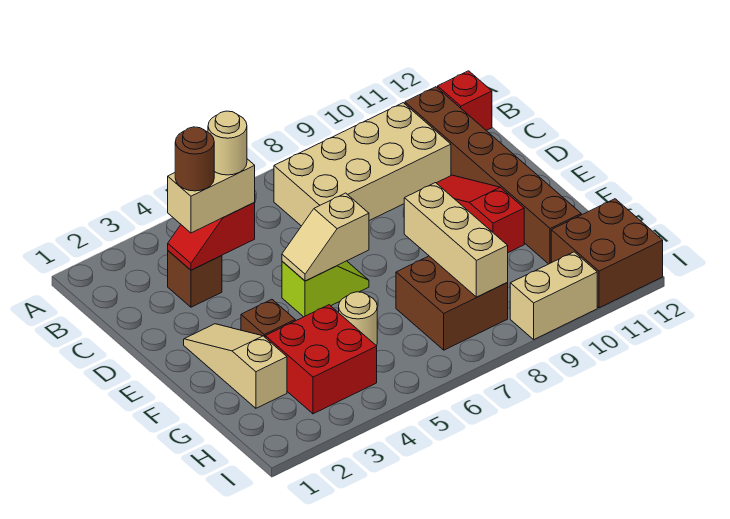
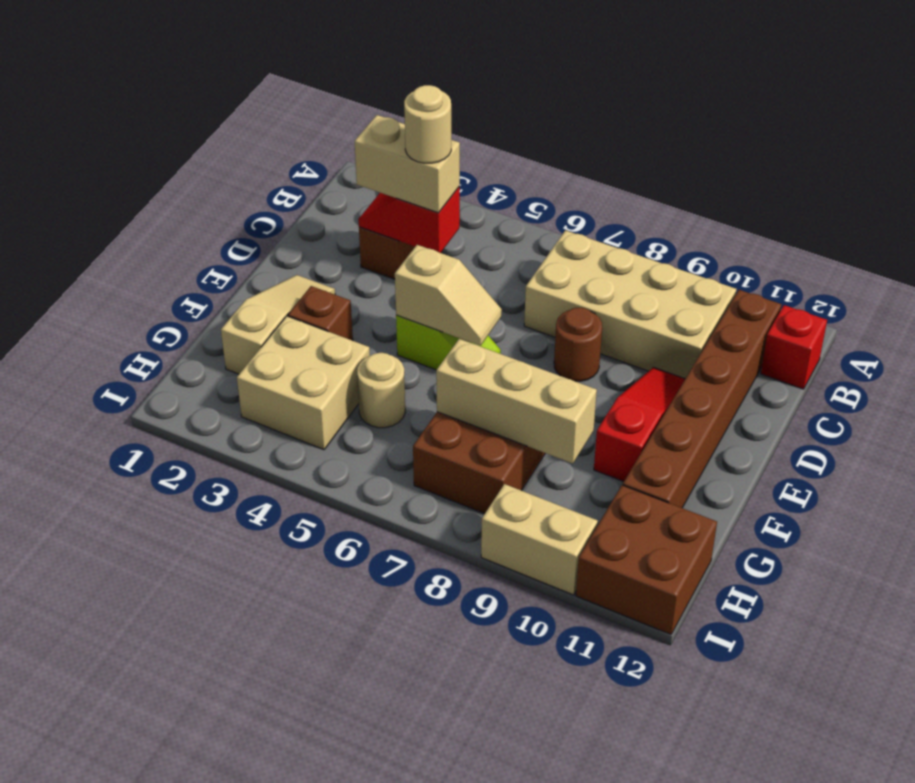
brown round brick C3 level 4 -> brown round brick D8 level 1
tan slope E5:E6 level 2 top 6 -> tan slope E5:E6 level 2 top 5
tan brick F8:H8 level 2 -> tan brick G7:G9 level 2
red brick G3:H4 level 1 -> tan brick G3:H4 level 1

